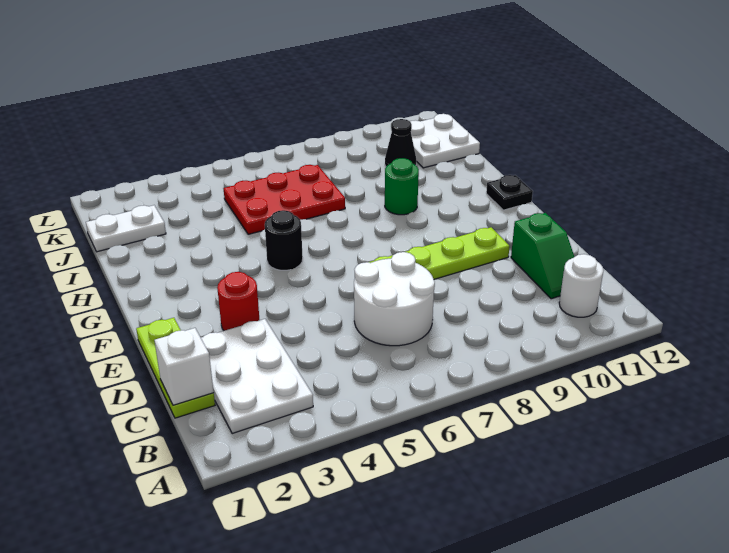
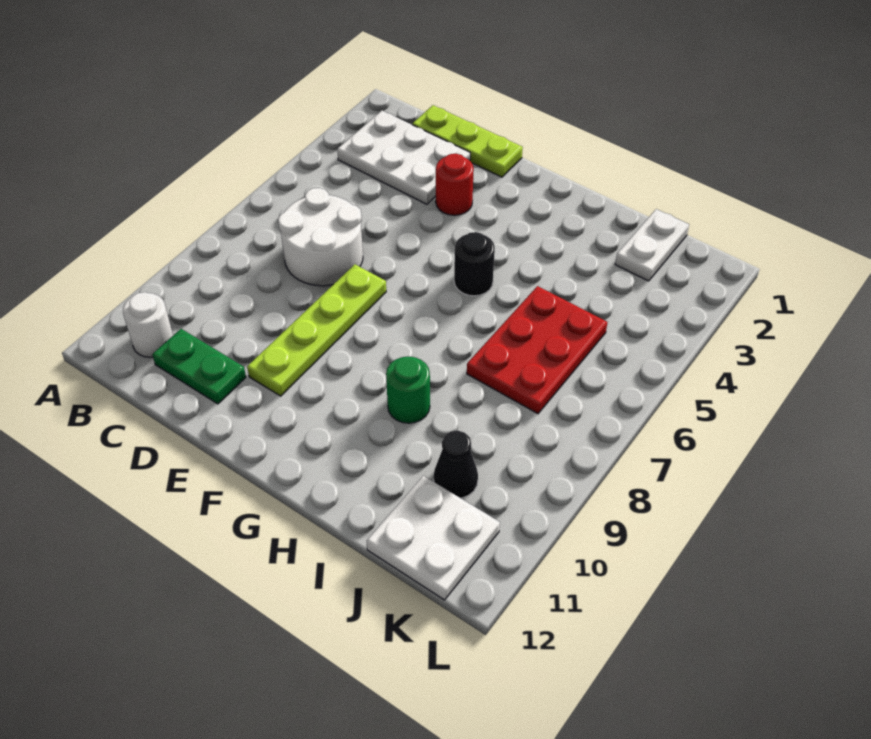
white brick C1 level 2 -> none
green slope C11:D11 level 1 top D -> green plate C11:D11 level 1
black plate G12 level 1 -> none

